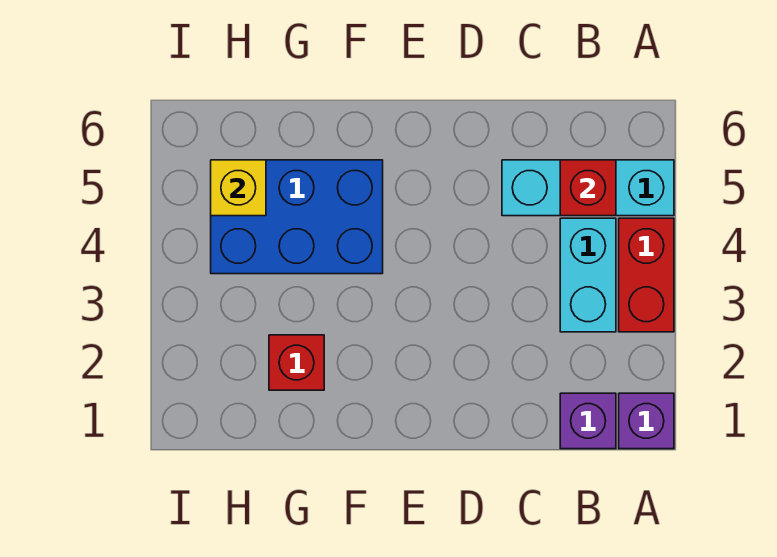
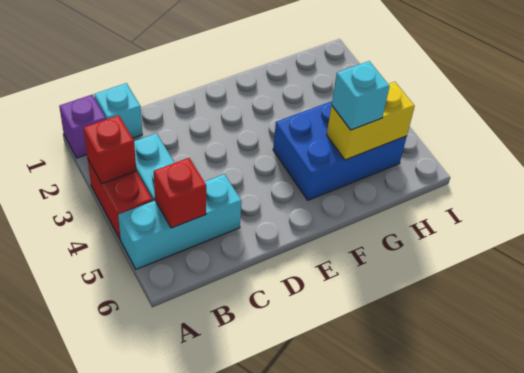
purple brick B1 level 1 -> cyan brick B1 level 1
red brick G2 level 1 -> red brick A3 level 2
none -> cyan brick G5 level 3
yellow brick H5 level 2 -> yellow brick G5:H5 level 2

